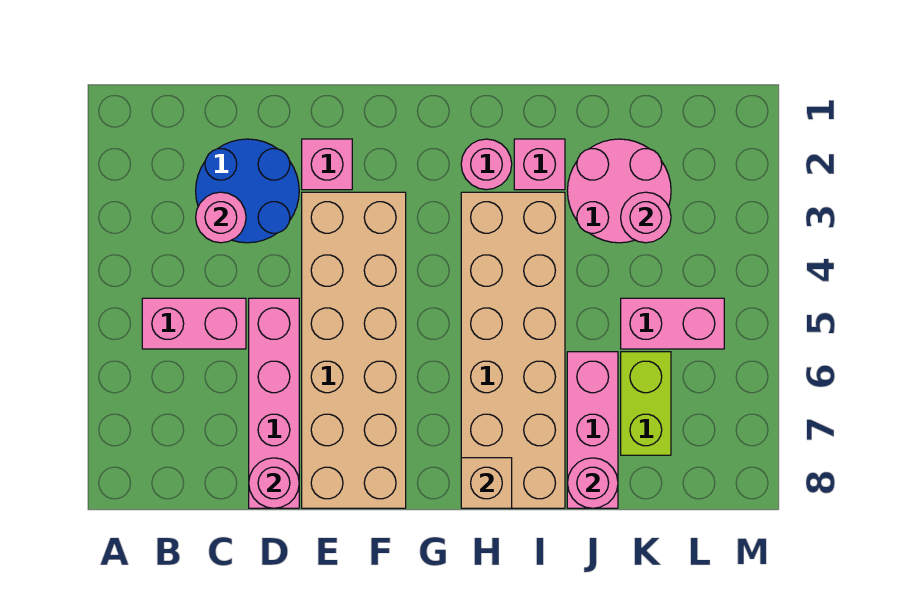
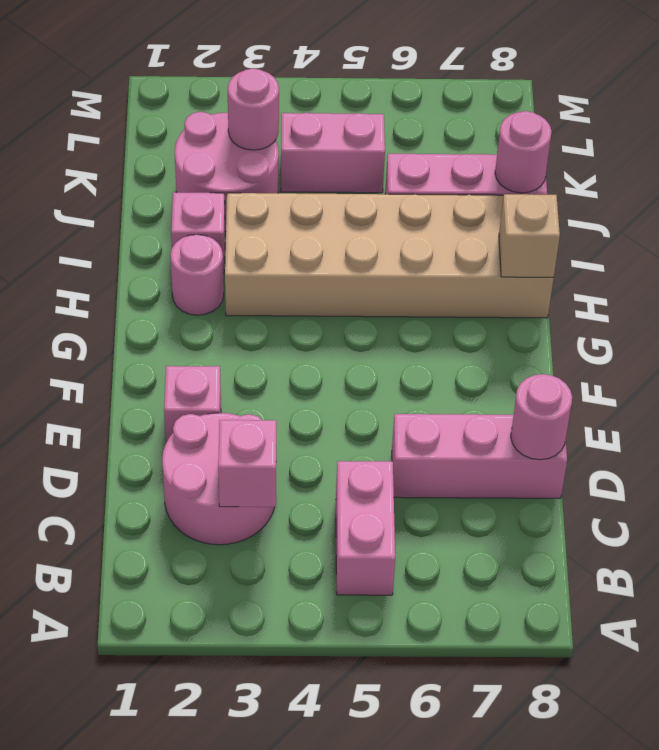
blue round brick C2:D3 level 1 -> pink round brick C2:D3 level 1
pink round brick C3 level 2 -> pink brick C3 level 2
pink brick D5:D8 level 1 -> pink brick D6:D8 level 1
tan brick E3:F8 level 1 -> none
pink brick K5:L5 level 1 -> pink brick K4:K5 level 1
lime brick K6:K7 level 1 -> none

